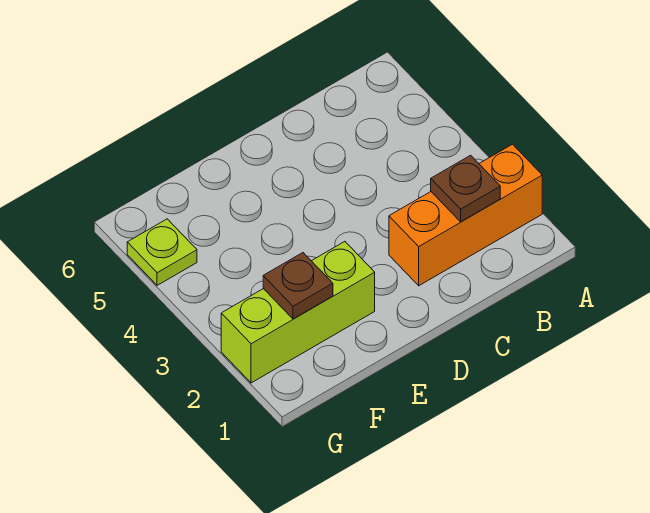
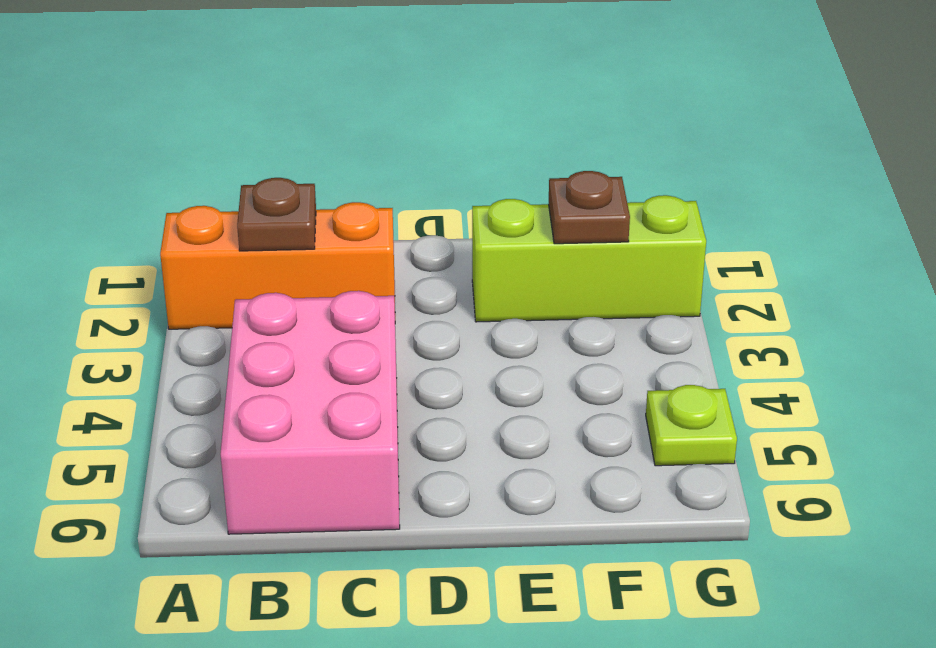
none -> pink brick B4:C6 level 1

